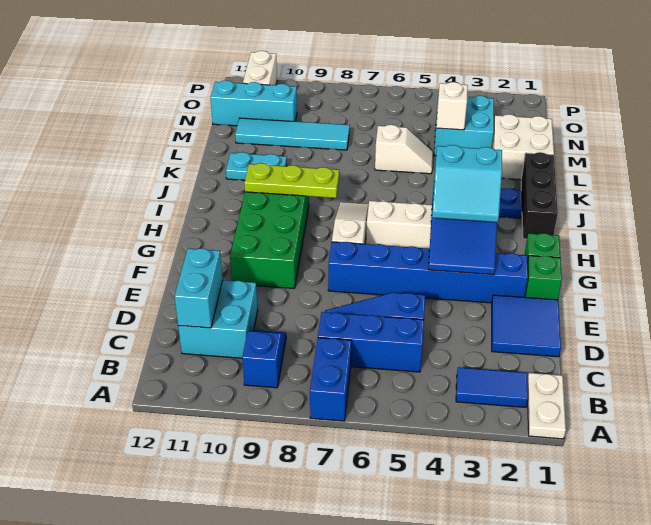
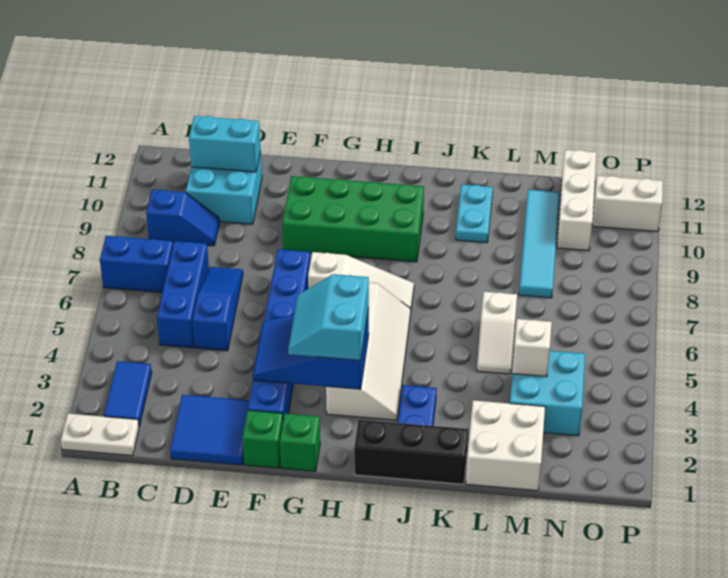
lime plate I8:I10 level 2 -> none
cyan brick N10:N12 level 1 -> white brick N10:N12 level 1

